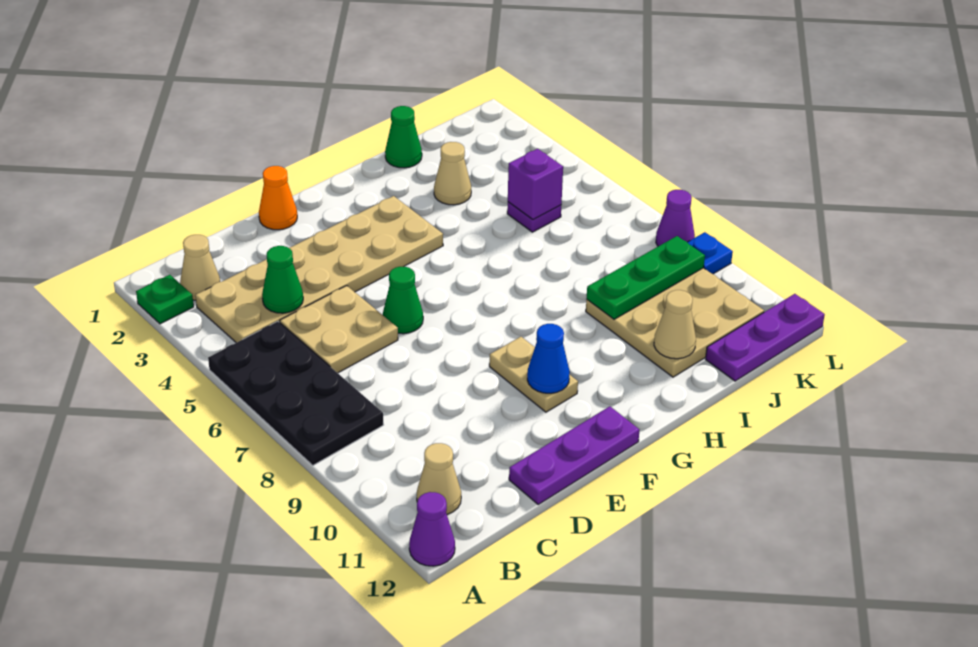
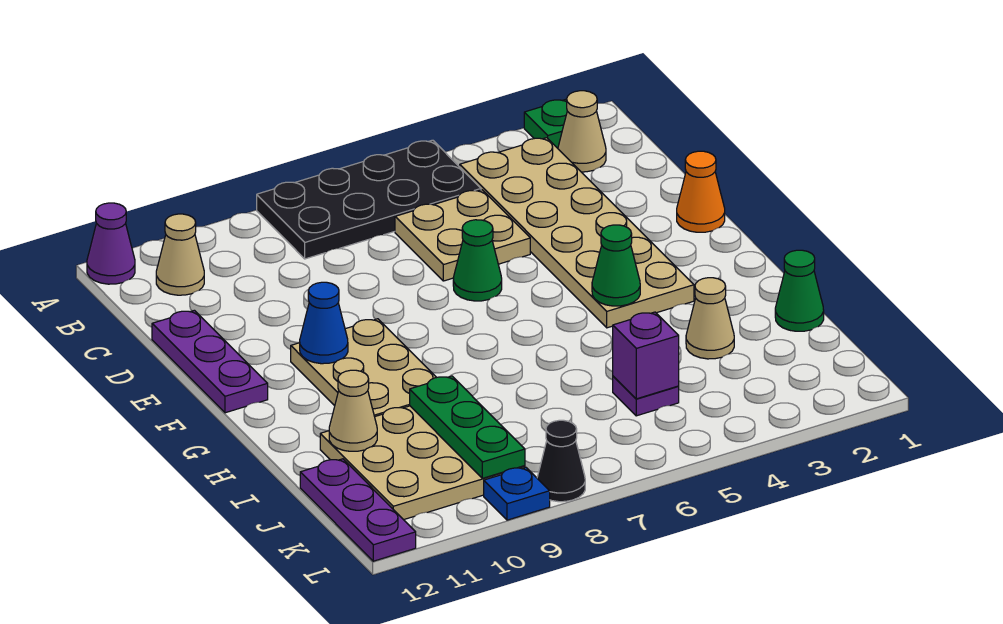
green cone C4 level 2 -> green cone G4 level 2
tan plate F9:F10 level 1 -> tan plate F9:H10 level 1
purple cone L8 level 1 -> black cone L8 level 1

